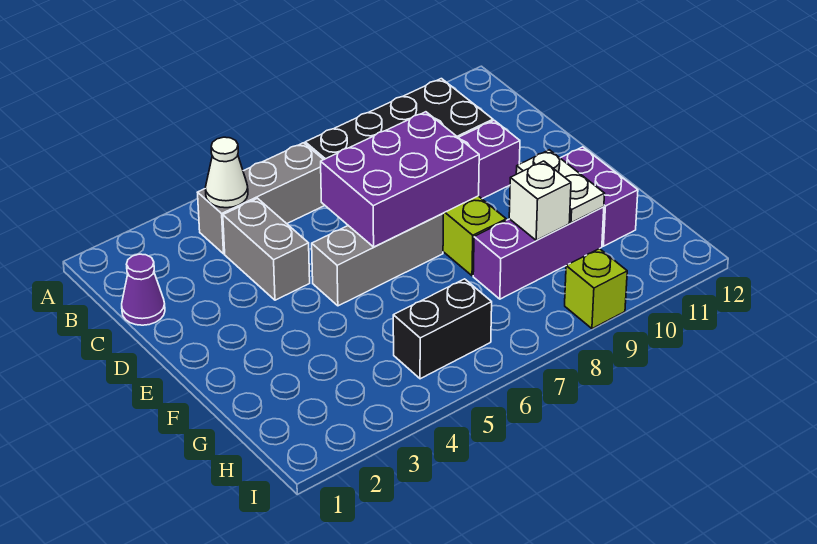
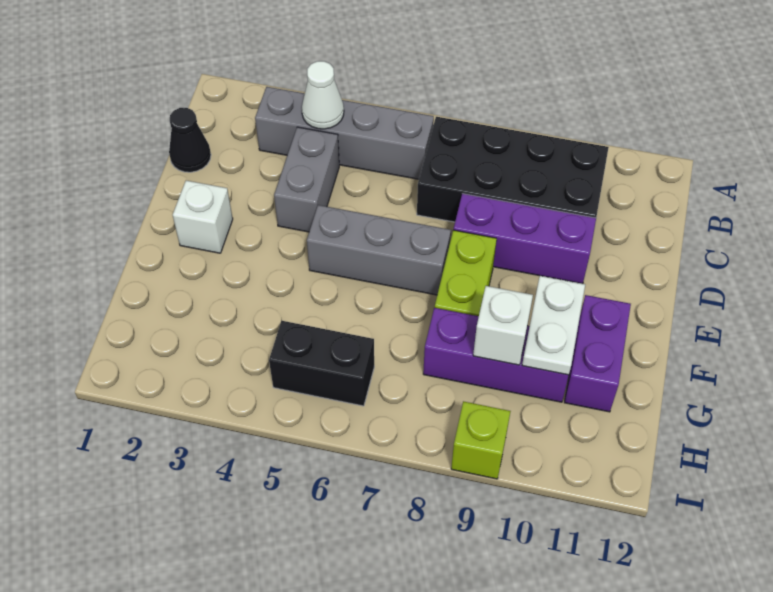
grey brick B4:B6 level 1 -> grey brick B3:B6 level 1
purple cone C1 level 1 -> black cone C1 level 1
purple brick D6:E8 level 2 -> none
none -> white brick E2 level 1

